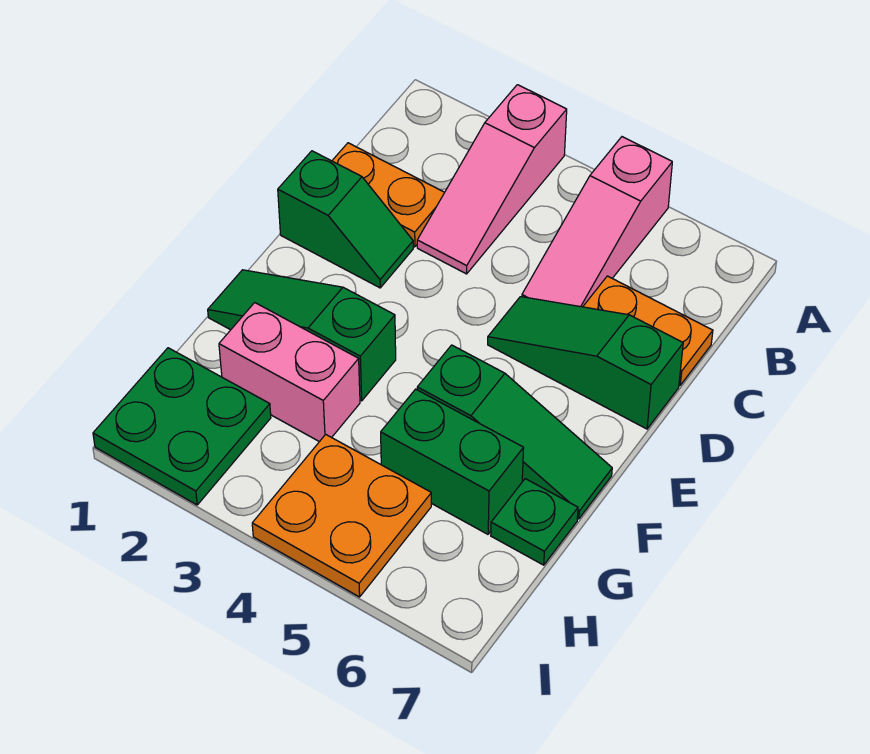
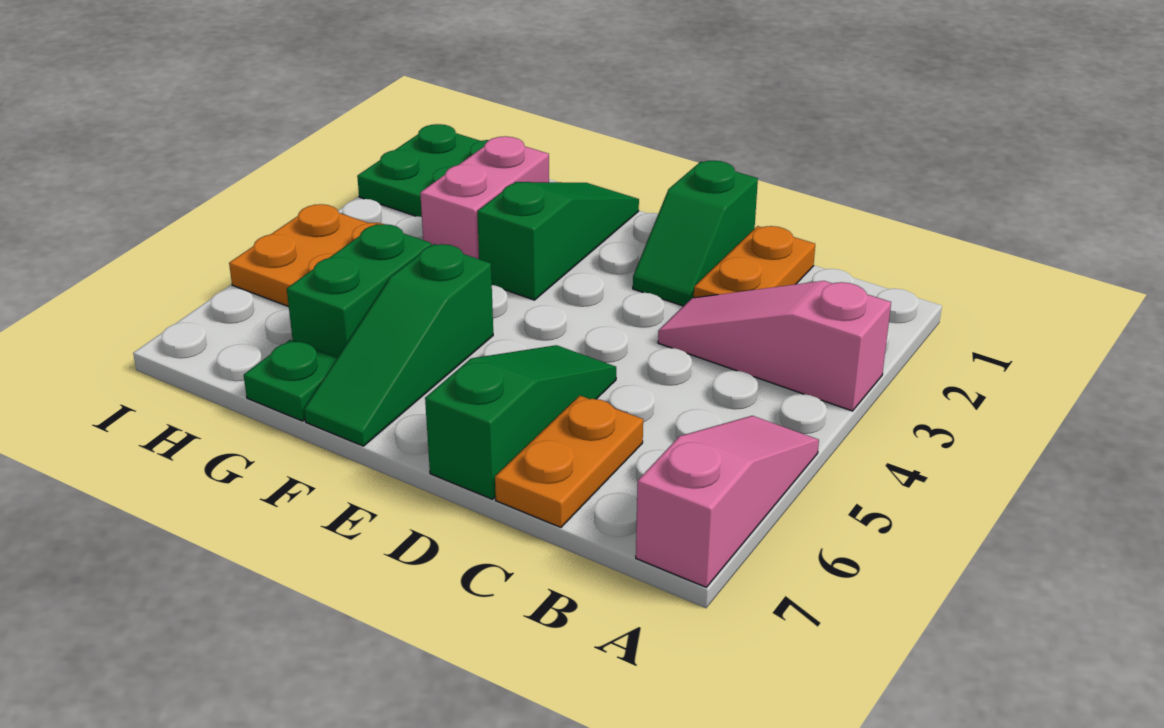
pink slope A5:C5 level 1 top A -> pink slope A5:A7 level 1 top 7

